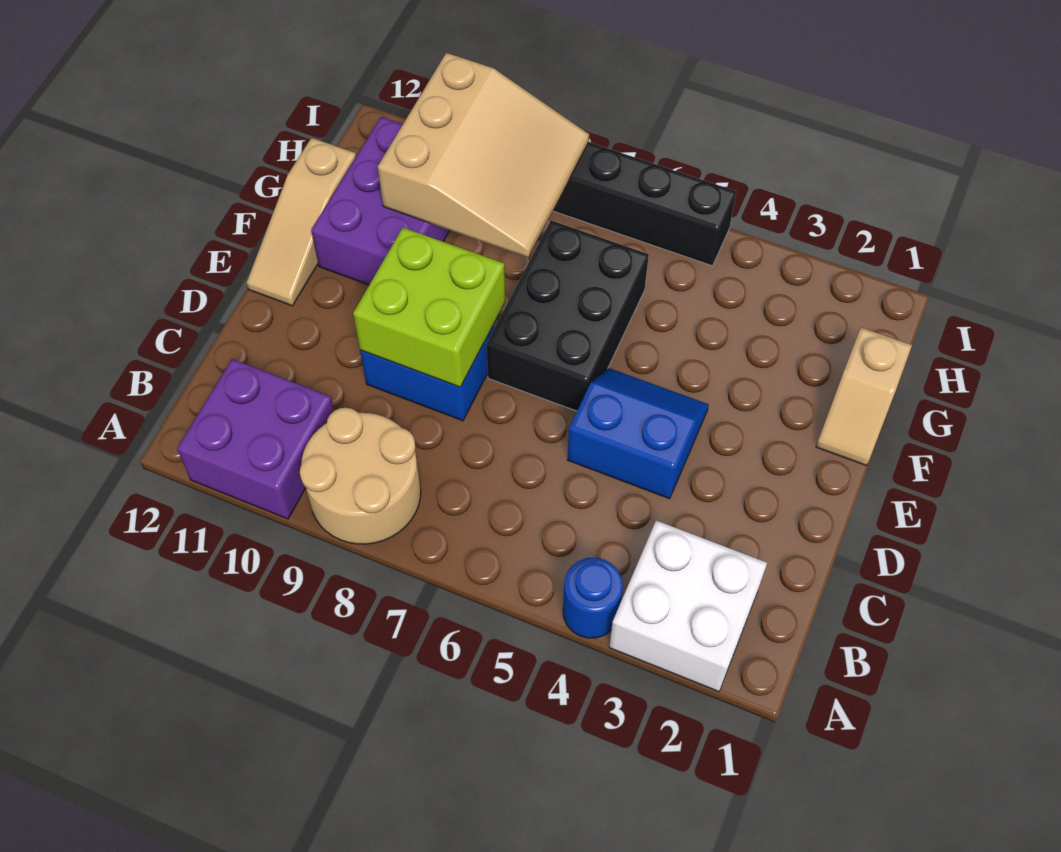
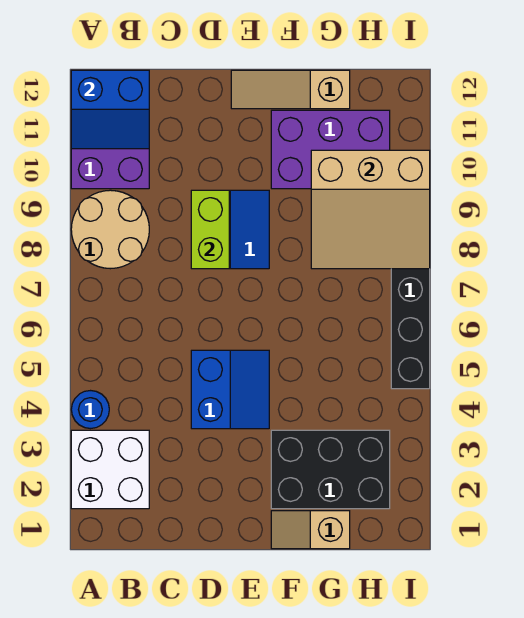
none -> blue slope A11:B12 level 2 top 12
lime brick D8:E9 level 2 -> lime brick D8:D9 level 2
black brick E6:G7 level 1 -> black brick F2:H3 level 1

